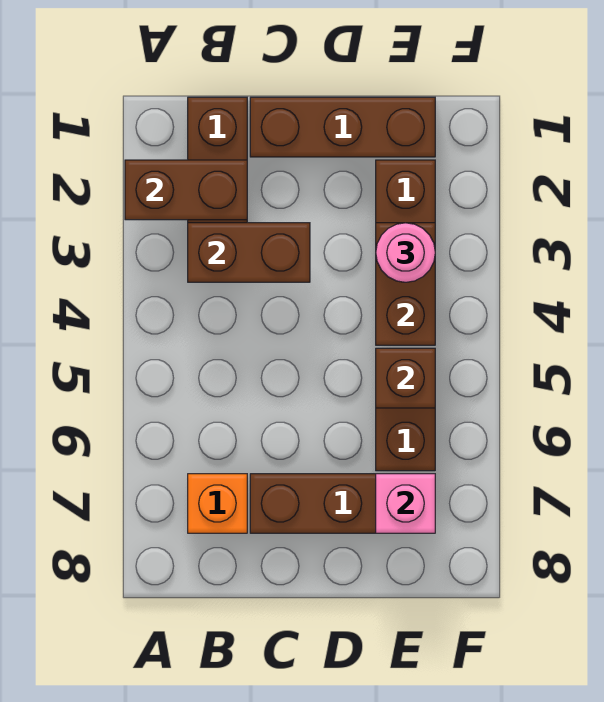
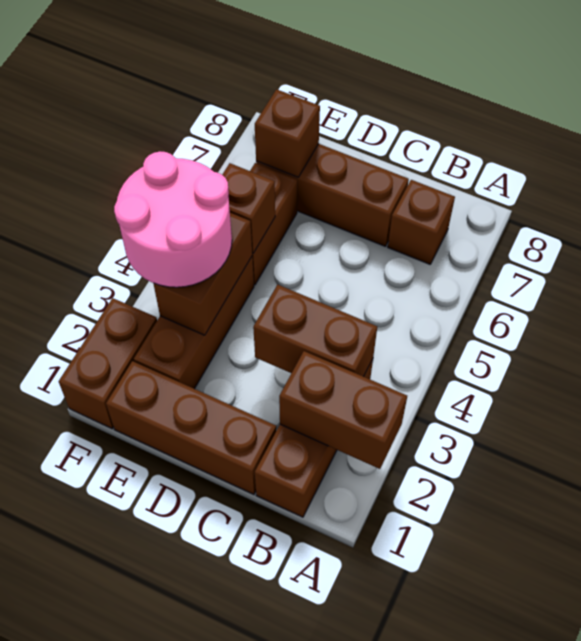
orange brick B7 level 1 -> brown brick B7 level 1
pink round brick E3 level 3 -> pink round brick E3:F4 level 3
pink brick E7 level 2 -> brown brick E7 level 2
none -> brown brick F1:F2 level 1

